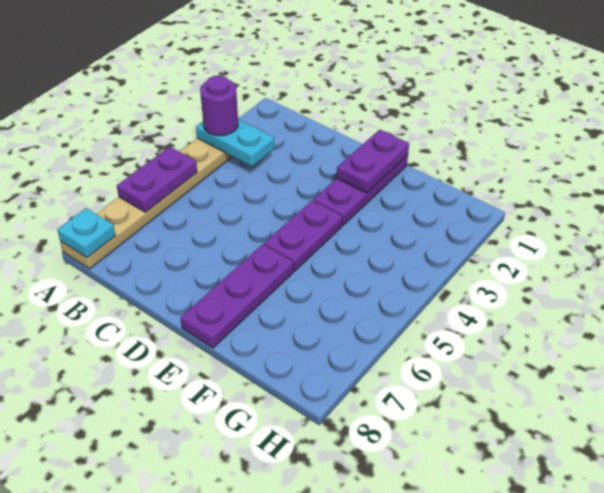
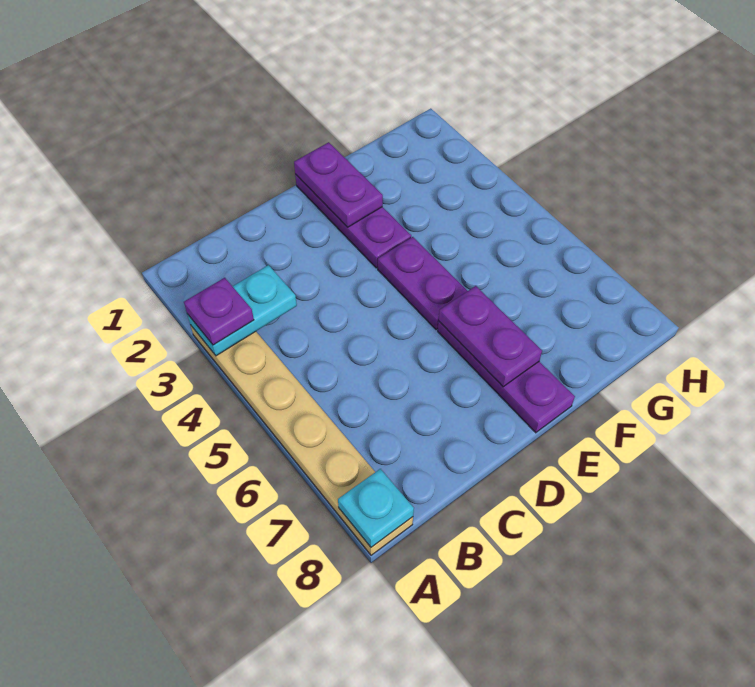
purple round brick A3 level 3 -> purple plate A3 level 3
purple plate A5:A6 level 2 -> purple plate E6:E7 level 2

